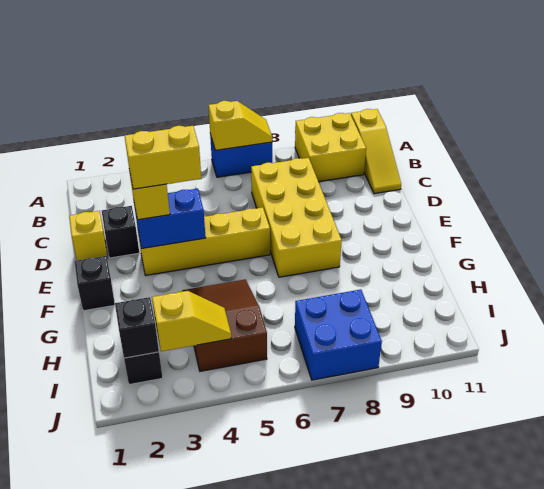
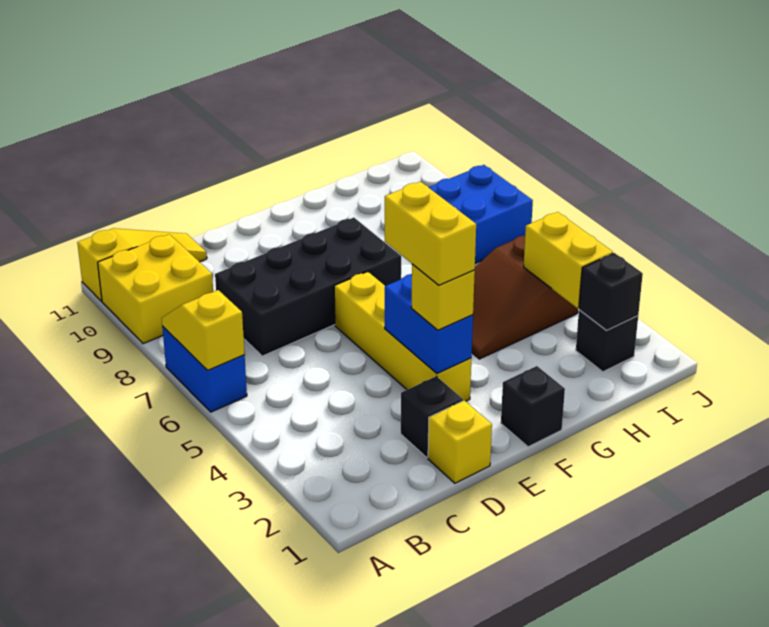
yellow brick C7:F8 level 1 -> black brick C7:F8 level 1
yellow slope I3:I4 level 2 top 3 -> yellow brick I3:I4 level 2

